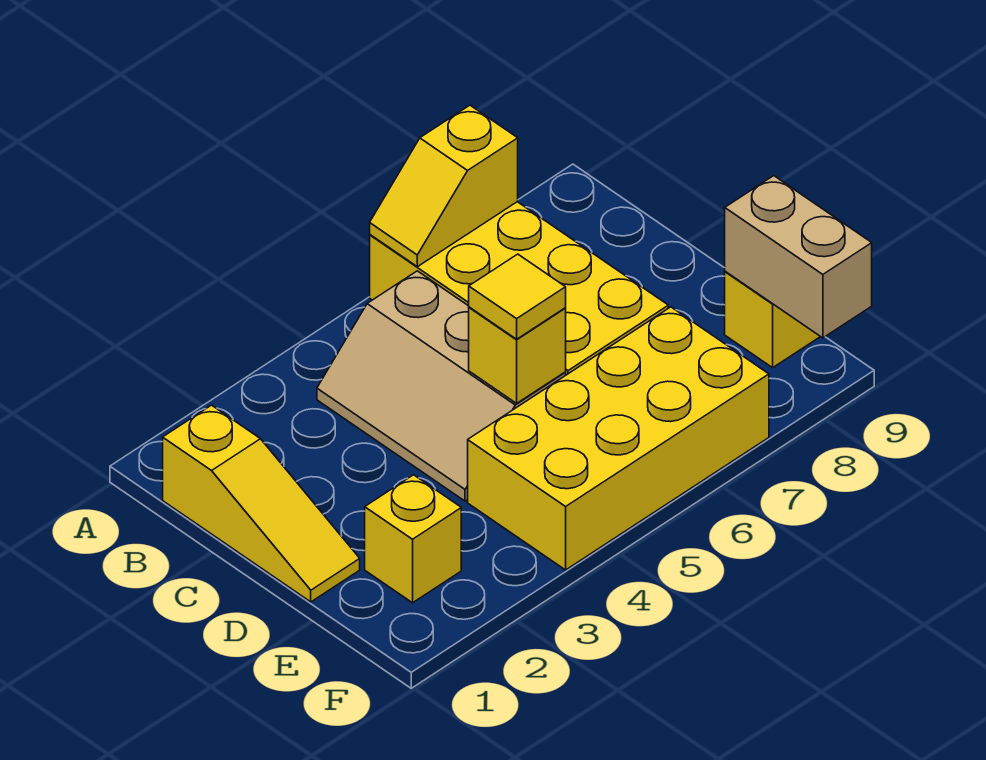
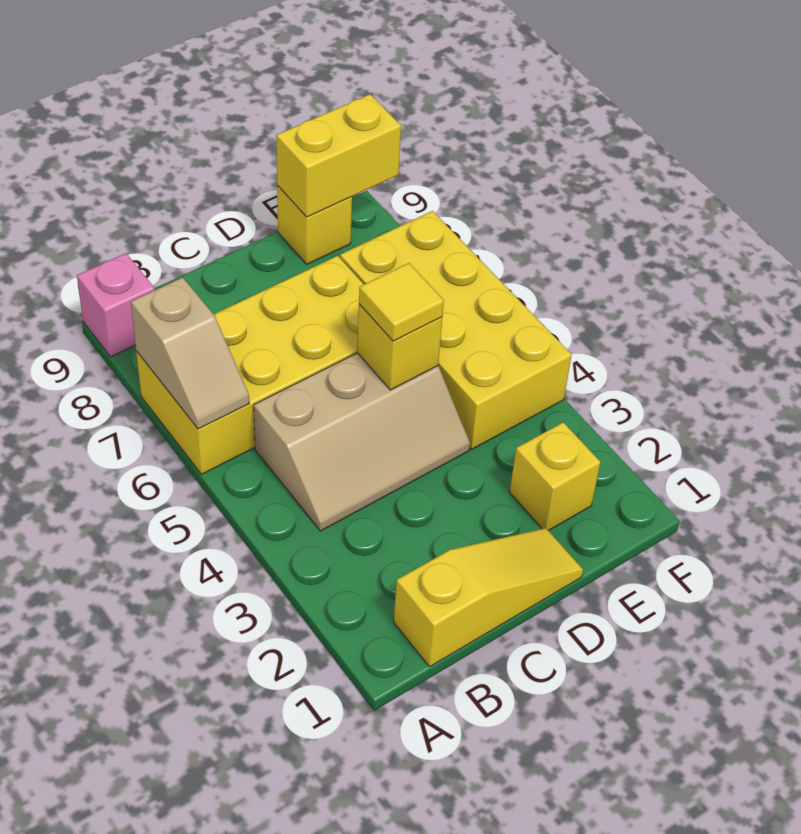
yellow slope A6:A7 level 2 top 7 -> tan slope A6:A7 level 2 top 7
none -> pink brick A9 level 1
tan brick E9:F9 level 2 -> yellow brick E9:F9 level 2

